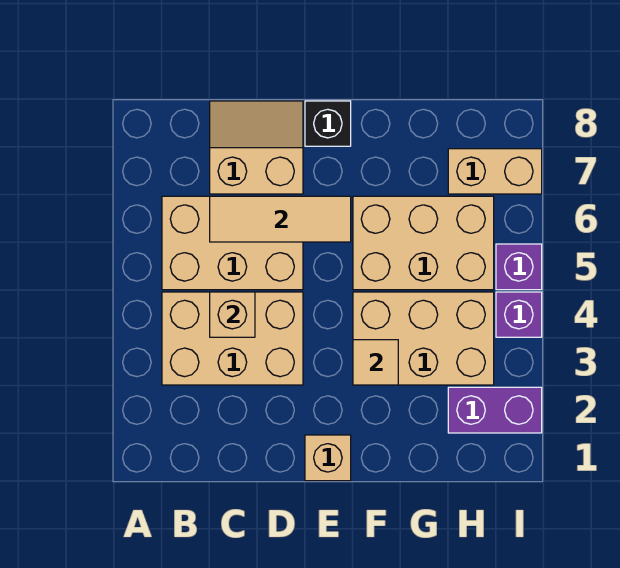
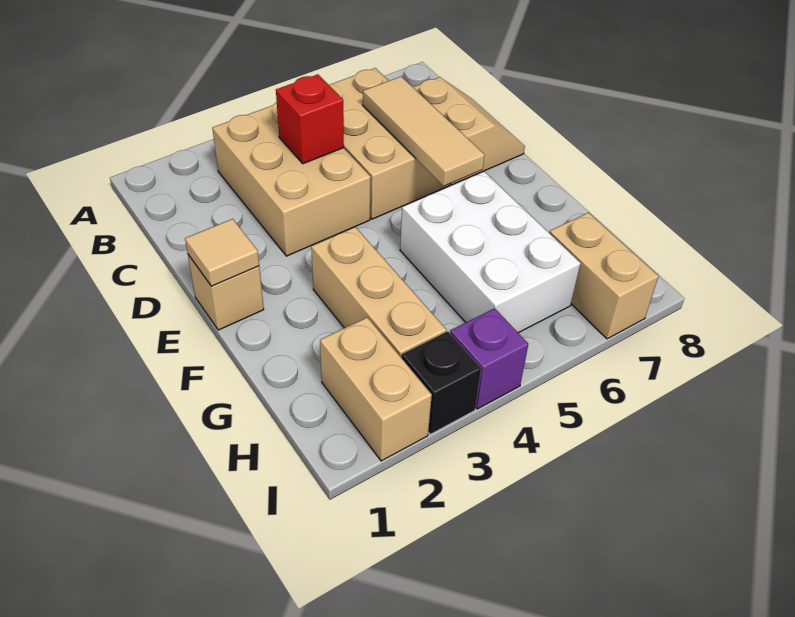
tan brick C4 level 2 -> red brick C4 level 2
black brick E8 level 1 -> black brick I3 level 1
tan brick F3:H4 level 1 -> tan brick F3:H3 level 1
tan tile F3 level 2 -> tan tile E1 level 2
tan brick F5:H6 level 1 -> white brick F5:H6 level 1
purple brick H2:I2 level 1 -> tan brick H2:I2 level 1
purple brick I5 level 1 -> none

